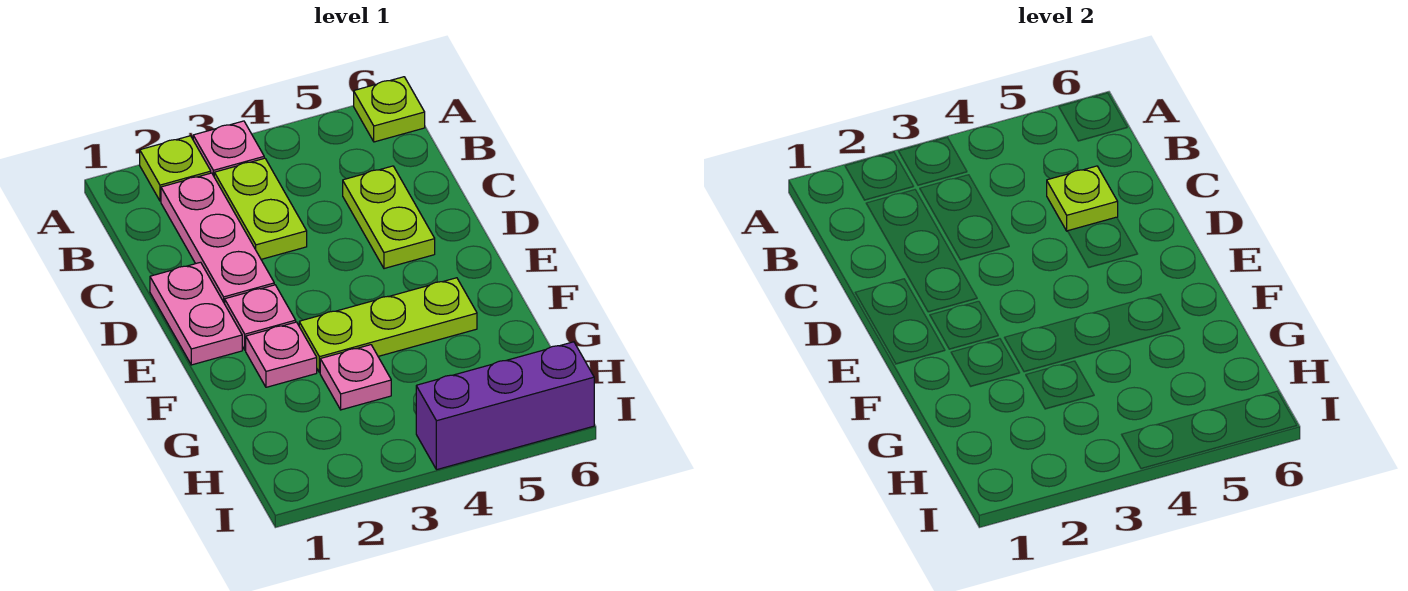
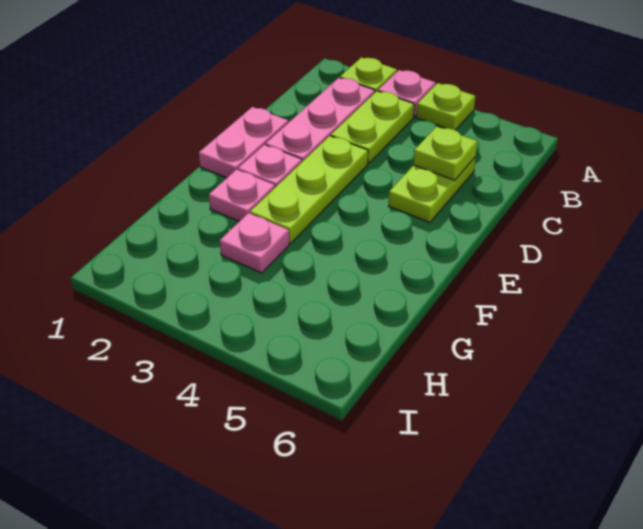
lime plate A6 level 1 -> lime plate A4 level 1
lime plate F3:F5 level 1 -> lime plate D3:F3 level 1
purple brick I4:I6 level 1 -> none

